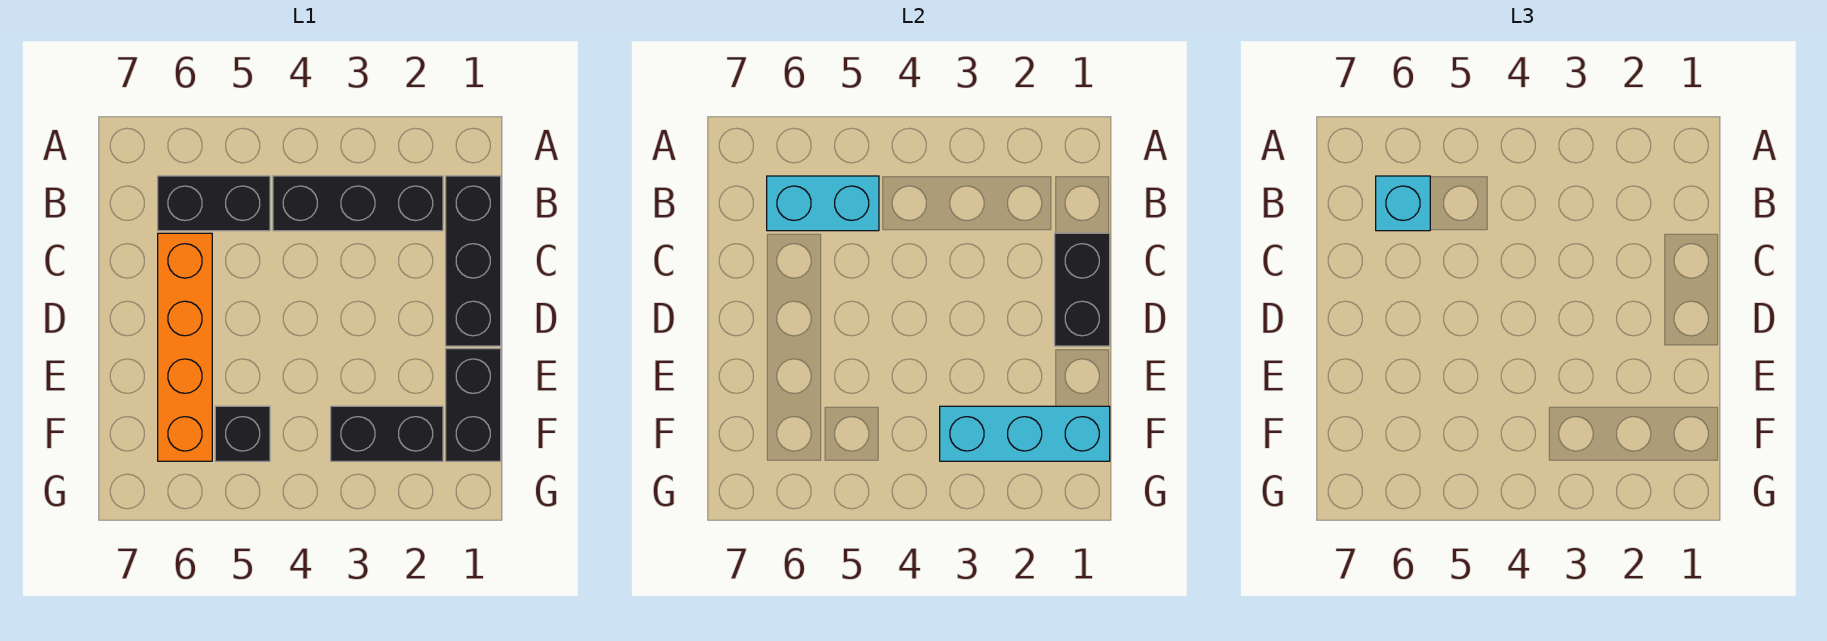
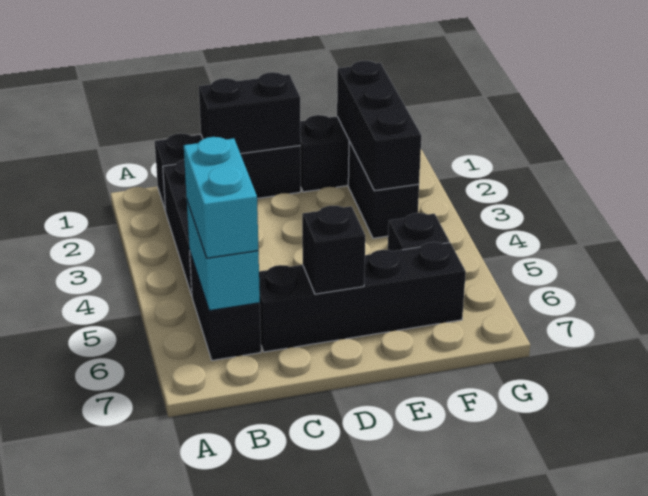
cyan brick B6 level 3 -> cyan brick B5:B6 level 3
orange brick C6:F6 level 1 -> black brick C6:F6 level 1
none -> black brick D6 level 2
cyan brick F1:F3 level 2 -> black brick F1:F3 level 2

